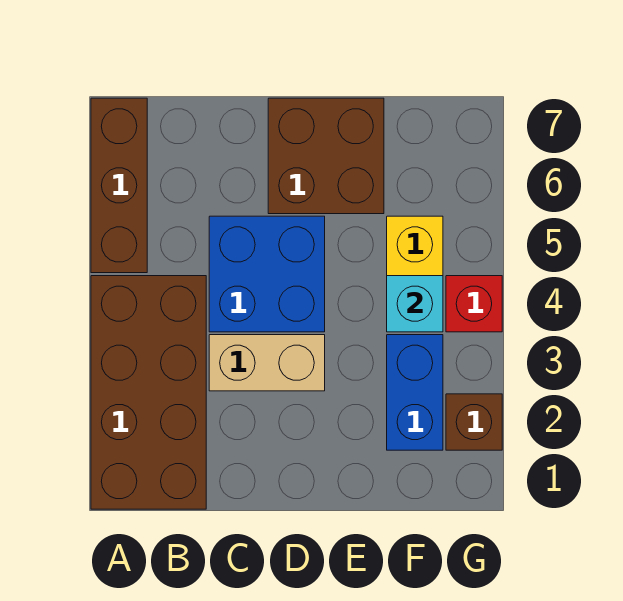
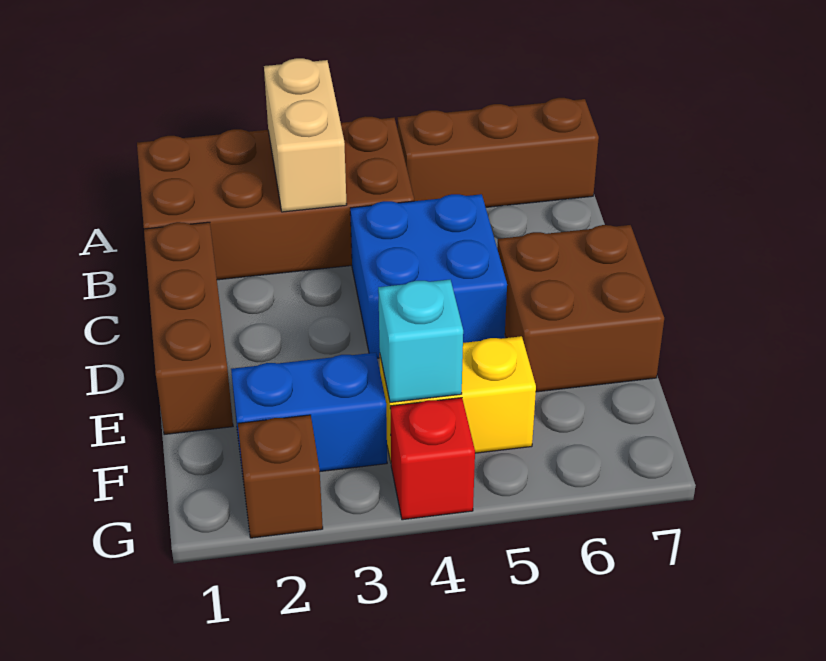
none -> brown brick C1:E1 level 1
tan brick C3:D3 level 1 -> tan brick A3:B3 level 2

